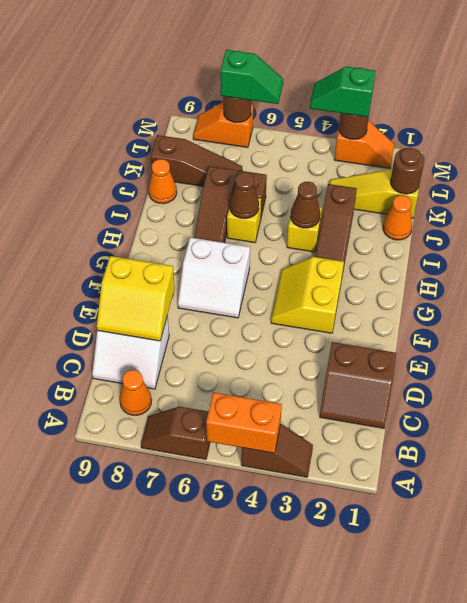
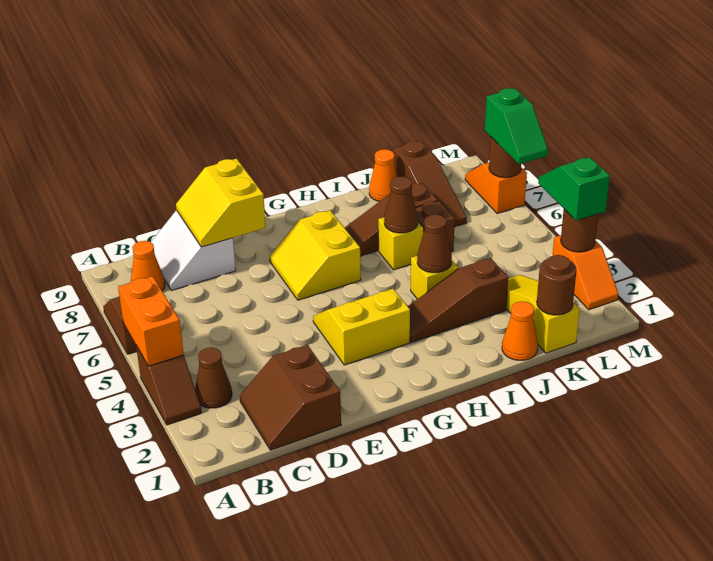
none -> brown cone B3 level 1
white slope F6:G7 level 1 top G -> yellow slope F6:G7 level 1 top G

